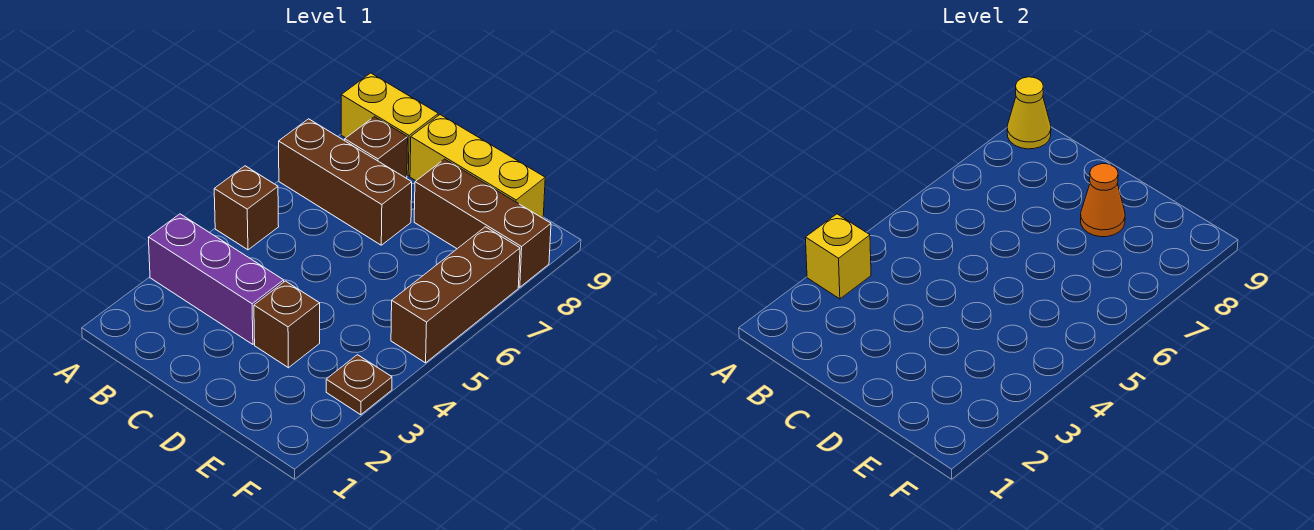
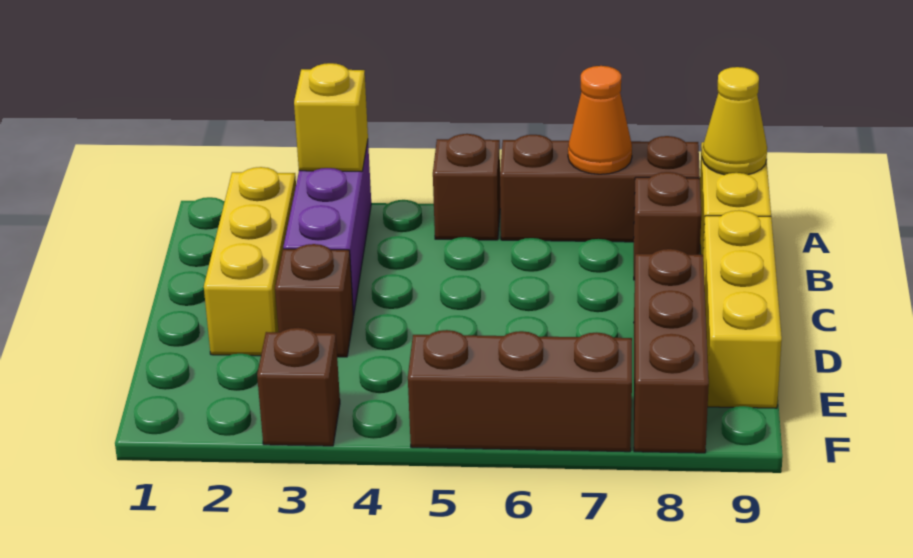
brown brick A7:C7 level 1 -> brown brick A6:A8 level 1
none -> yellow brick B2:D2 level 1
orange cone D8 level 2 -> orange cone A7 level 2
brown plate F3 level 1 -> brown brick F3 level 1

